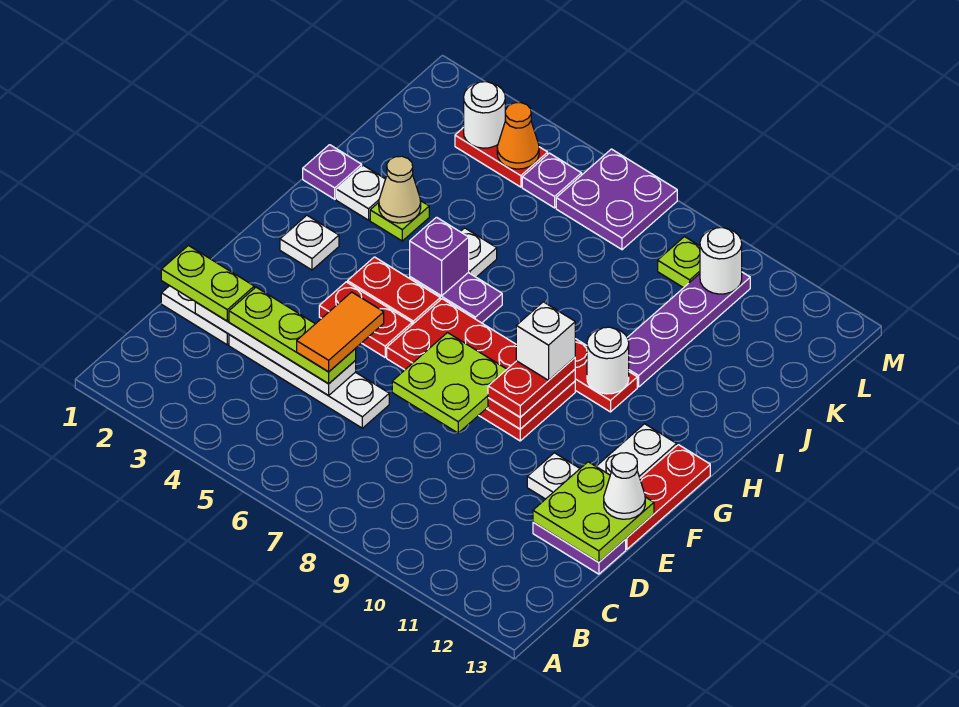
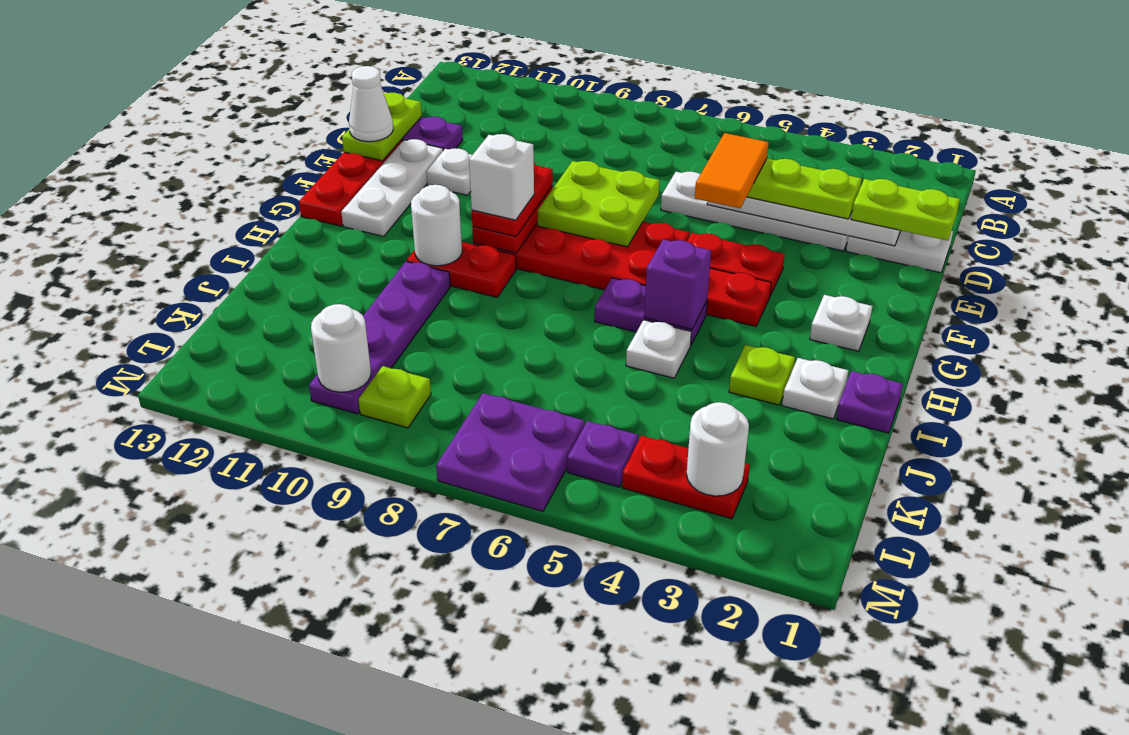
lime plate D12:E13 level 2 -> lime plate D13:E13 level 2
tan cone I3 level 2 -> none
orange cone L4 level 2 -> none

